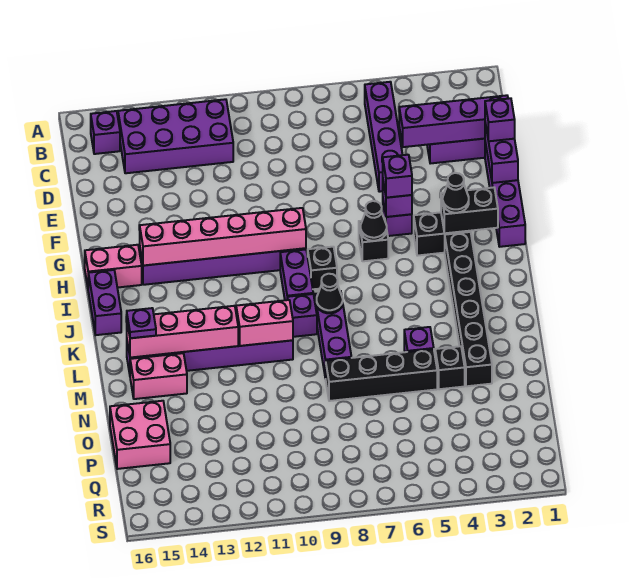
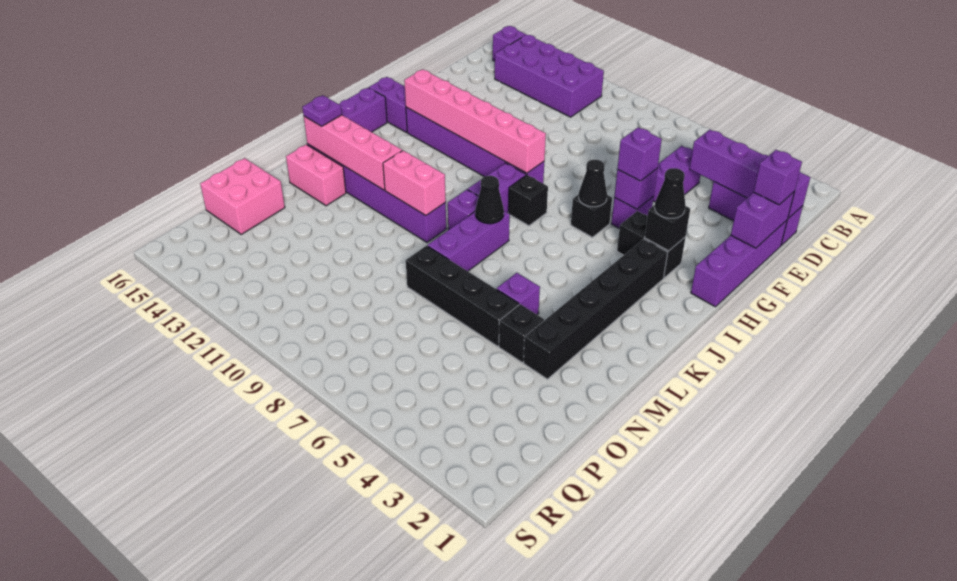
purple brick B5:E5 level 1 -> purple brick D5:E5 level 1
black brick H2:H3 level 2 -> black brick H3 level 2
pink brick H15:H16 level 1 -> purple brick H15:H16 level 1

